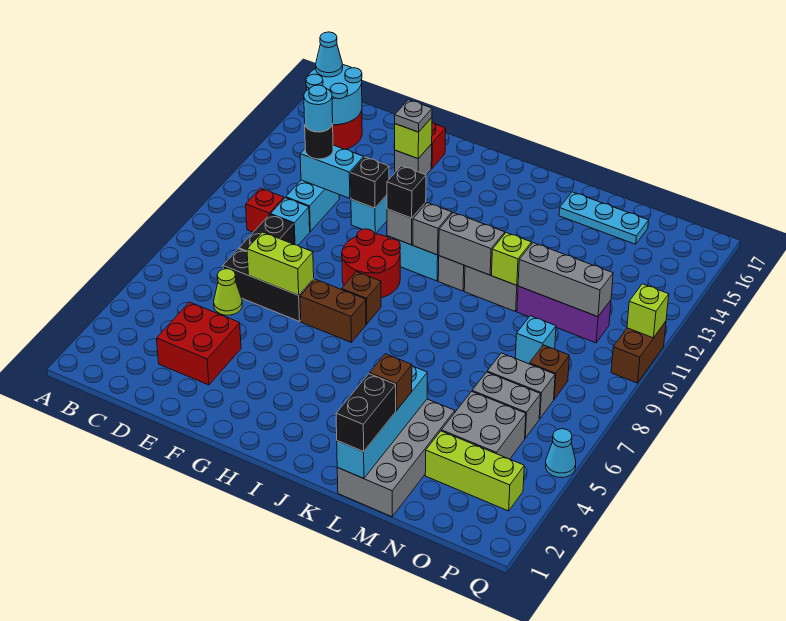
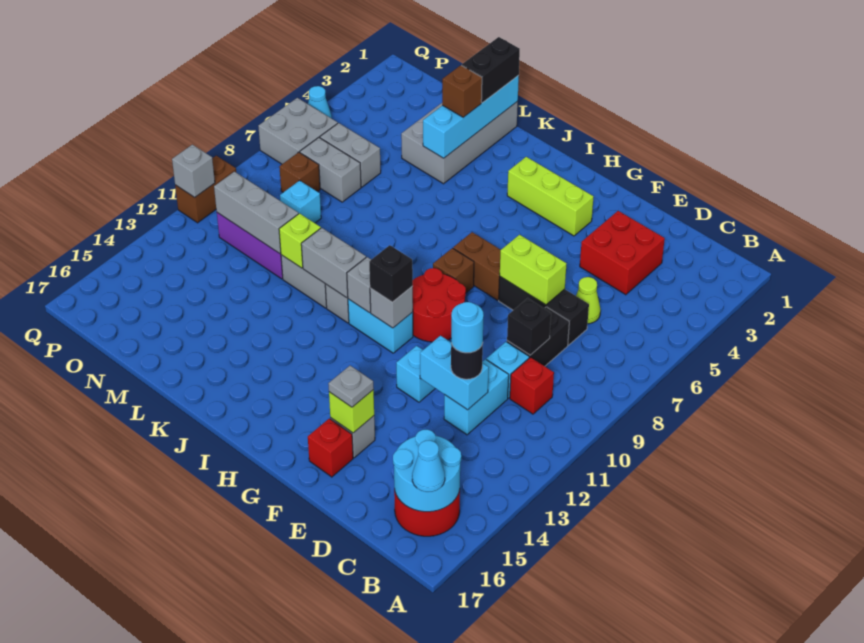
black brick F12 level 2 -> black brick D9 level 2
cyan plate L16:N16 level 1 -> none
lime brick N3:P3 level 1 -> lime brick G3:I3 level 1
grey brick N4:O5 level 1 -> grey brick P6:Q7 level 1
lime brick Q11 level 2 -> grey brick Q11 level 2

